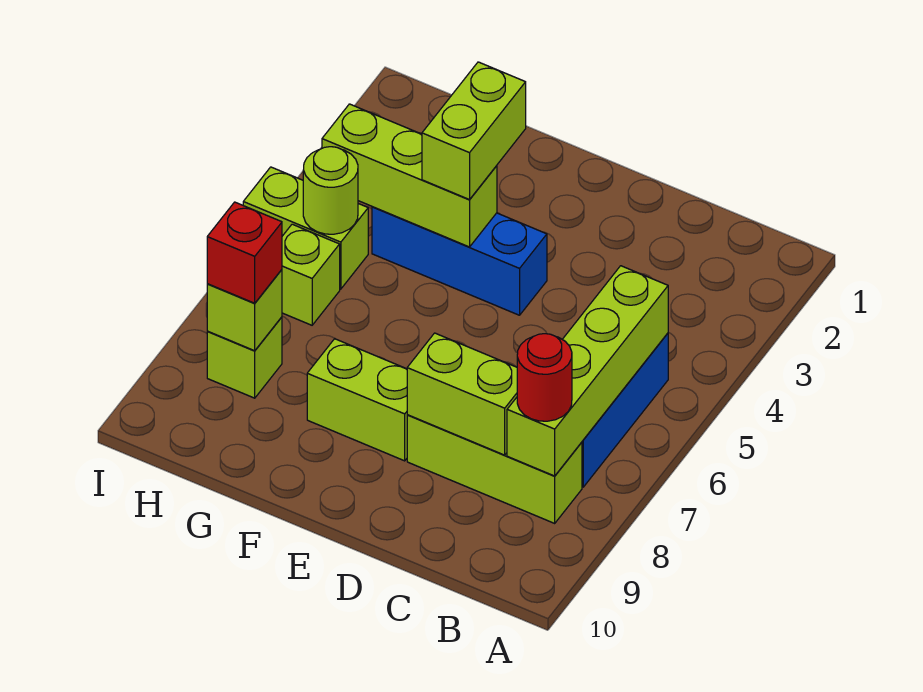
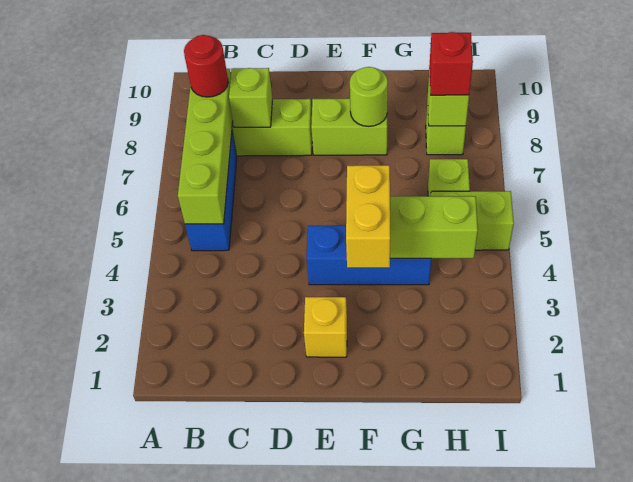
lime brick C8:D8 level 2 -> lime brick C8 level 2
none -> yellow brick E2 level 1
lime brick F3:F4 level 3 -> yellow brick F3:F4 level 3
lime round brick H5 level 2 -> lime round brick F8 level 2

